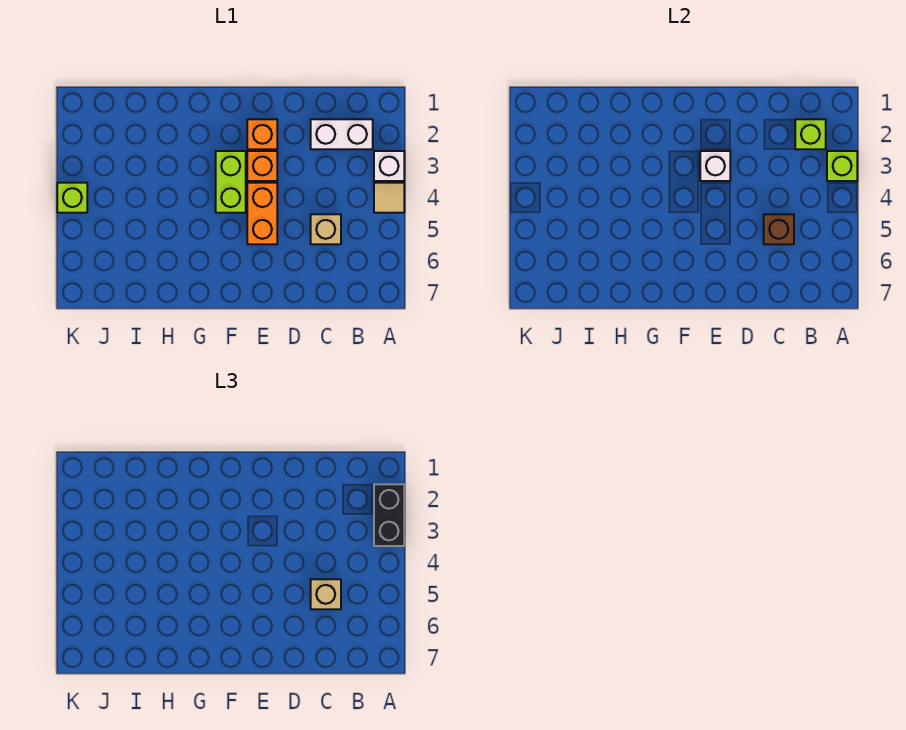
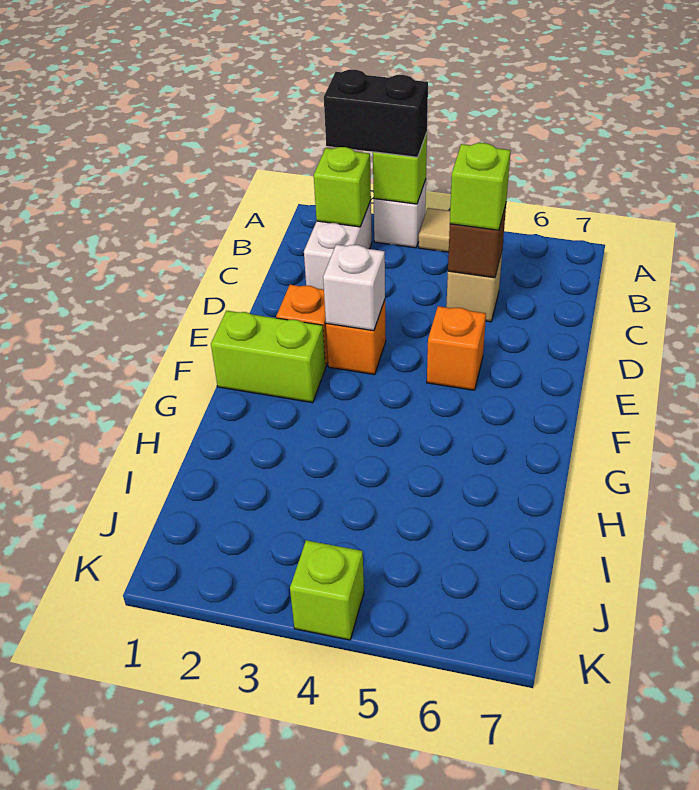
tan brick C5 level 3 -> lime brick C5 level 3
orange brick E4:E5 level 1 -> orange brick E5 level 1
lime brick F3:F4 level 1 -> lime brick F1:F2 level 1

